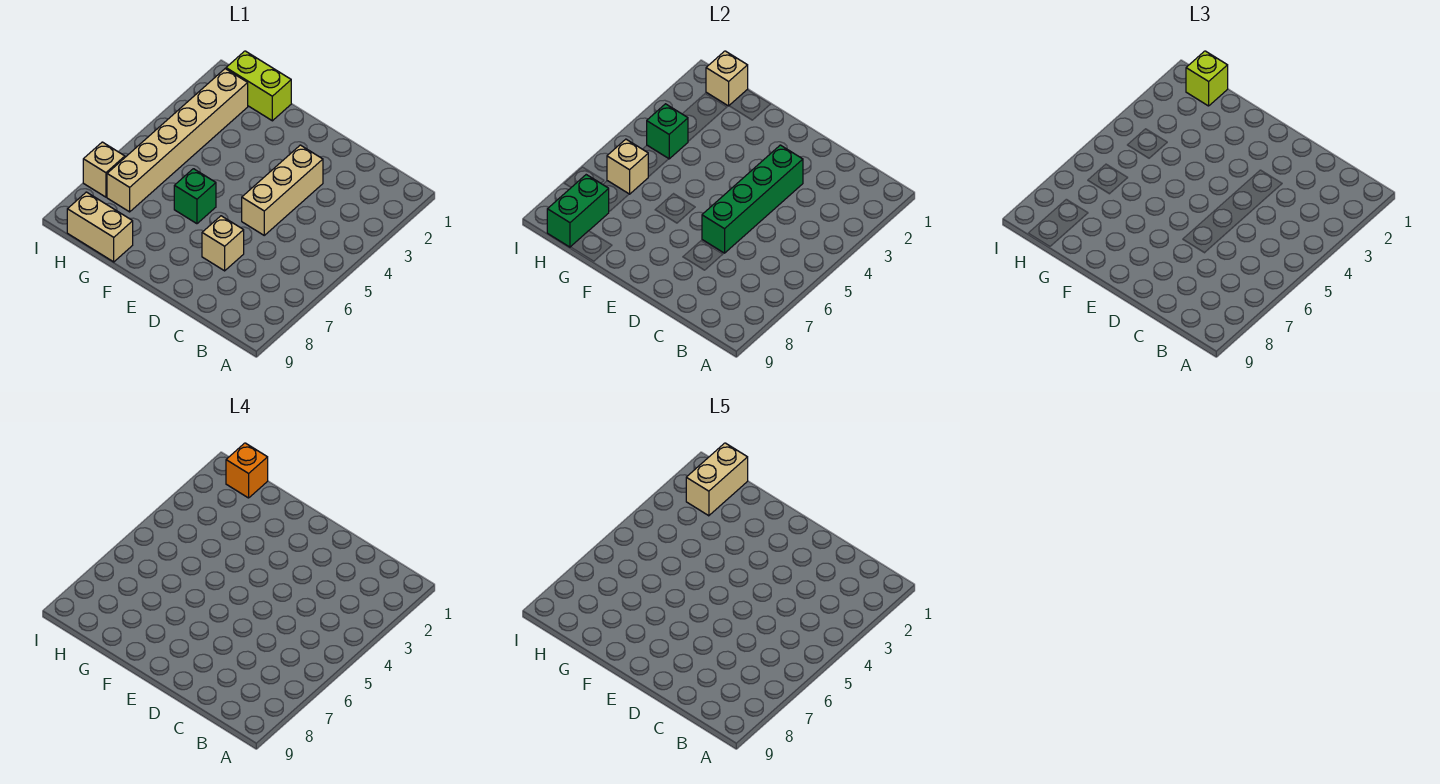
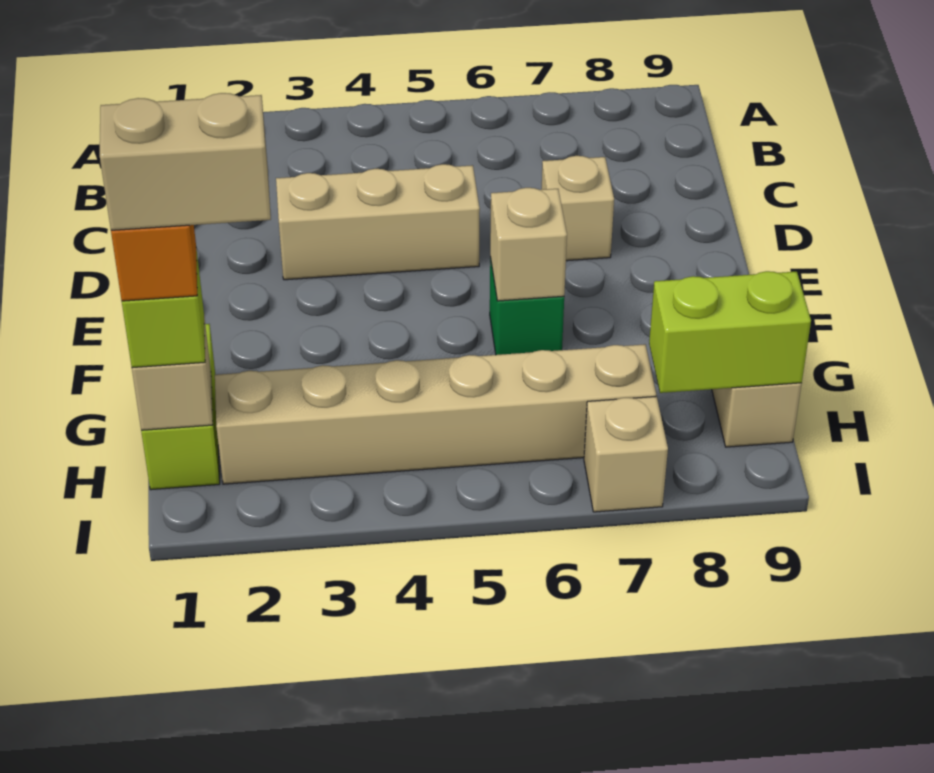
green brick D3:D6 level 2 -> none
green brick H4 level 2 -> none
tan brick H6 level 2 -> tan brick F6 level 2
green brick H8:H9 level 2 -> lime brick H8:H9 level 2

